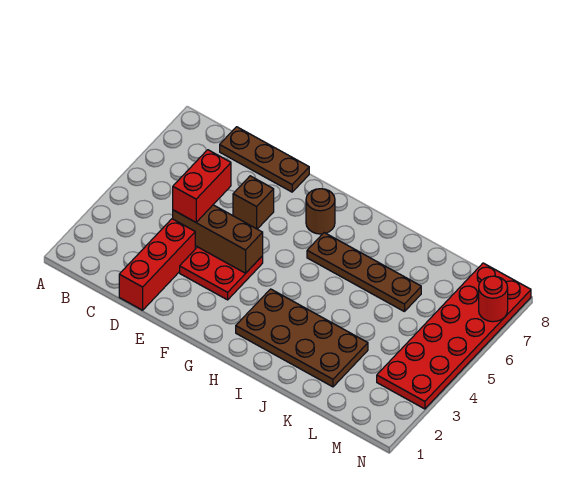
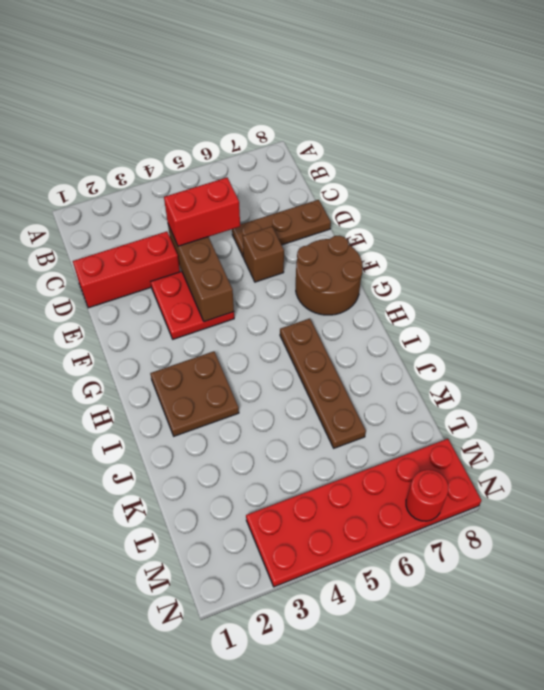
brown plate C8:E8 level 1 -> brown plate D6:D8 level 1
brown round brick G7 level 1 -> brown round brick F7:G8 level 1
brown plate H2:K3 level 1 -> brown plate H2:I3 level 1

